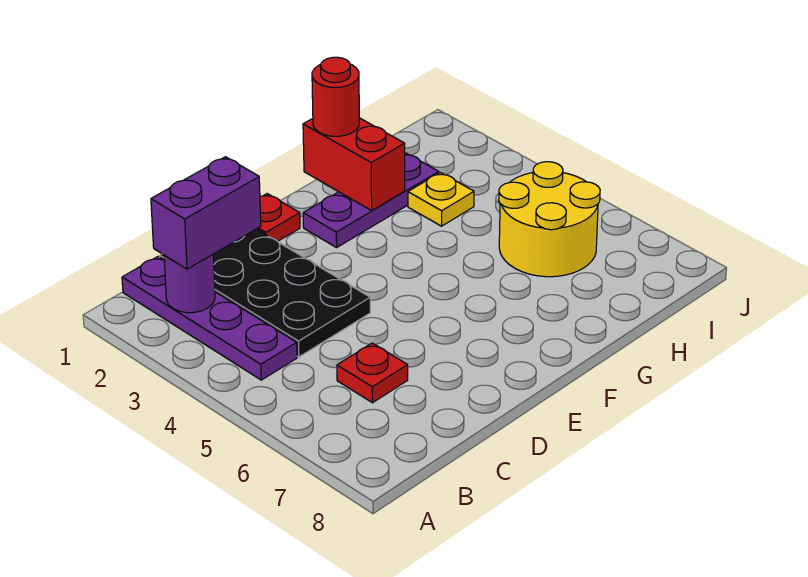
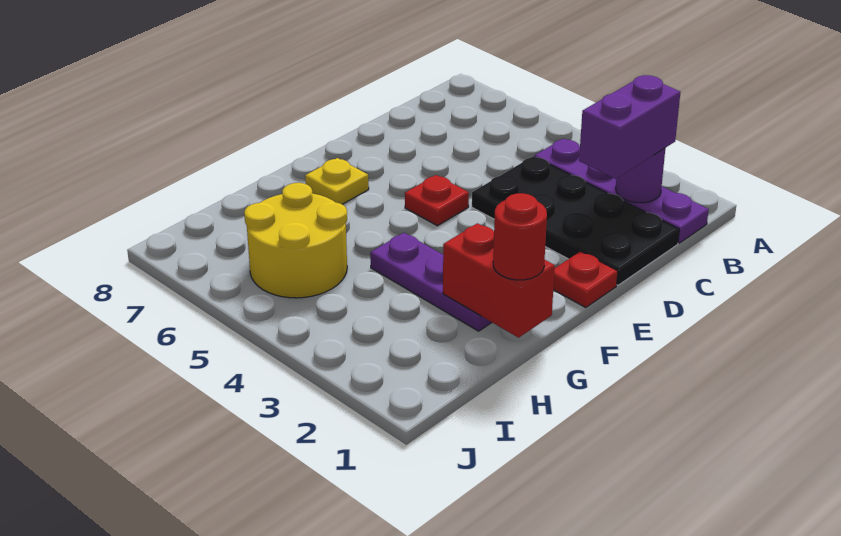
red plate C6 level 1 -> red plate E5 level 1
purple plate F2:H2 level 1 -> purple plate G2:G4 level 1
yellow plate H3 level 1 -> yellow plate F7 level 1

